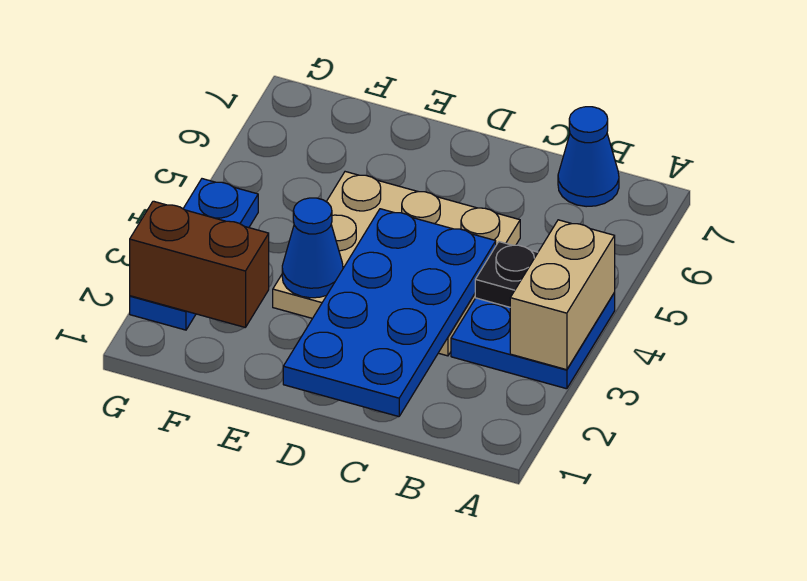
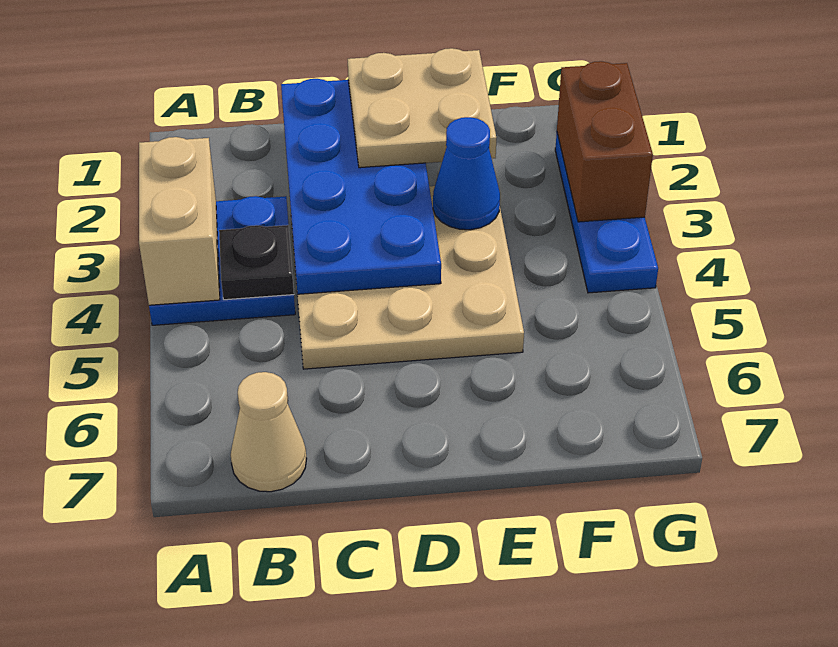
blue cone B7 level 1 -> tan cone B7 level 1
none -> tan plate D1:E2 level 3
brown brick F2:G2 level 2 -> brown brick G2:G3 level 2

